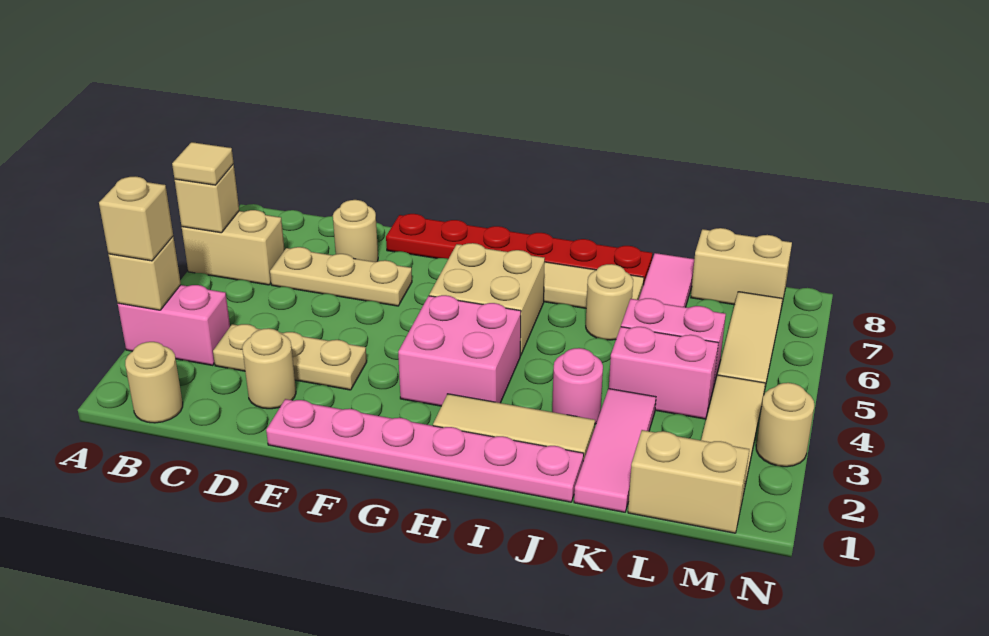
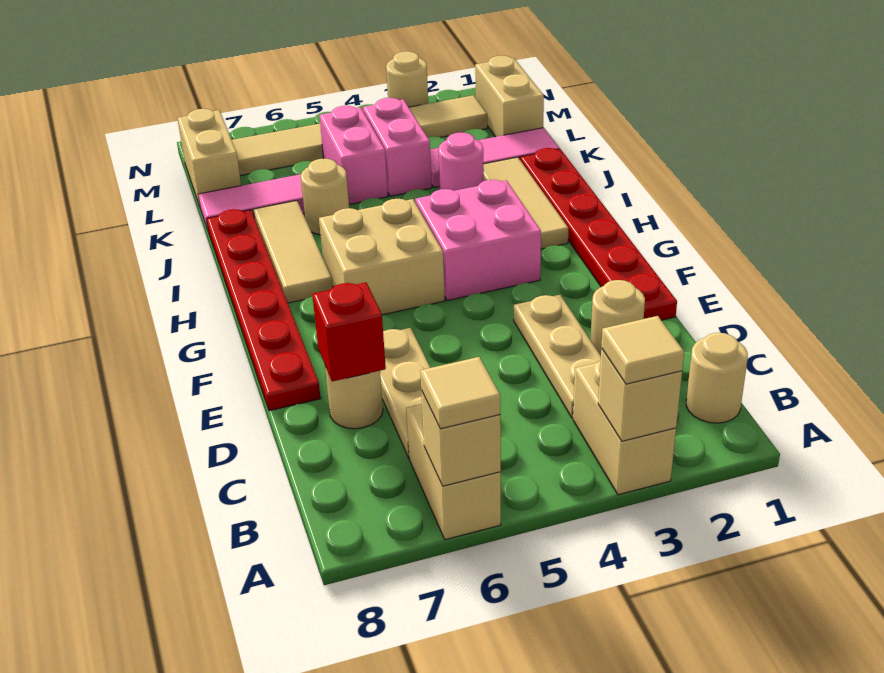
pink brick A3:B3 level 1 -> tan brick A3:B3 level 1
tan brick A3 level 3 -> tan tile A3 level 3
none -> red brick D7 level 2
pink plate E1:J1 level 1 -> red plate E1:J1 level 1

